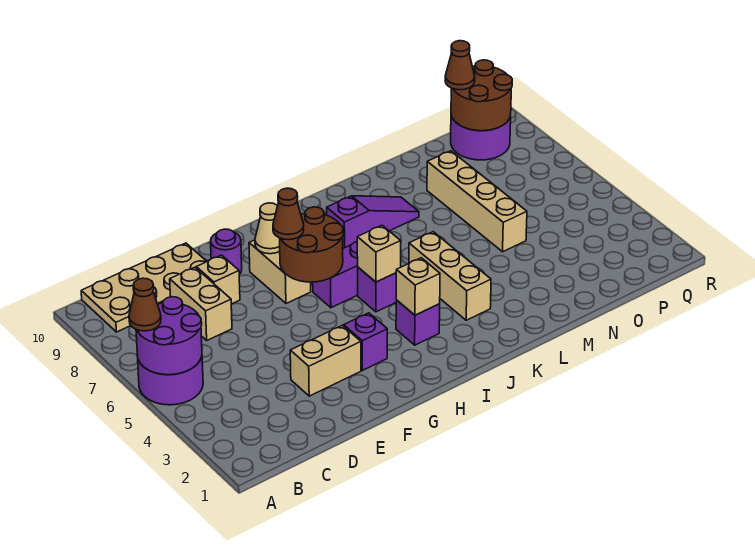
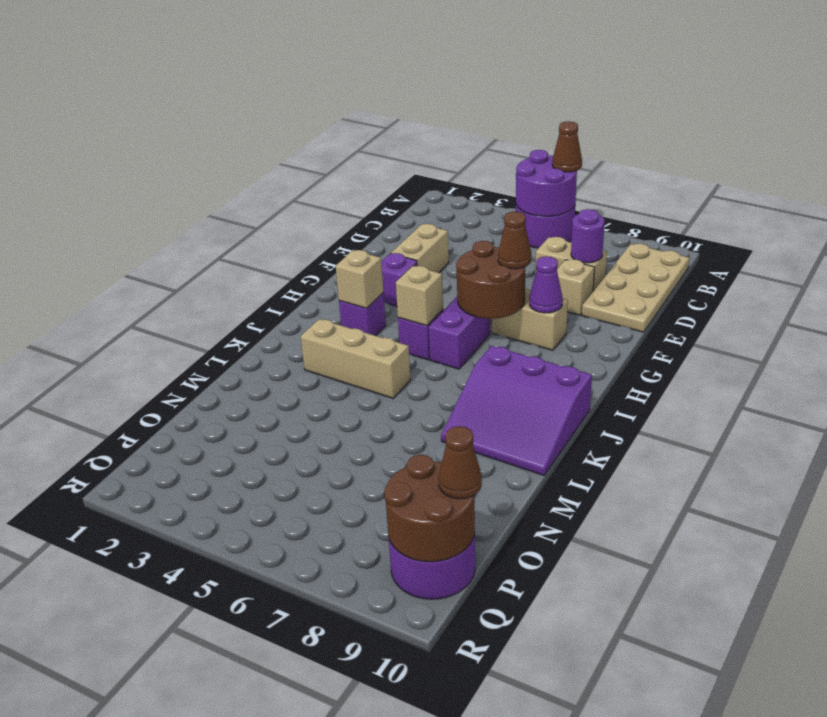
purple round brick F9 level 1 -> purple round brick D8 level 2
tan cone G8 level 2 -> purple cone G8 level 2
purple slope J8:L8 level 1 top J -> purple slope J8:L10 level 1 top J
tan brick N5:N8 level 1 -> none

